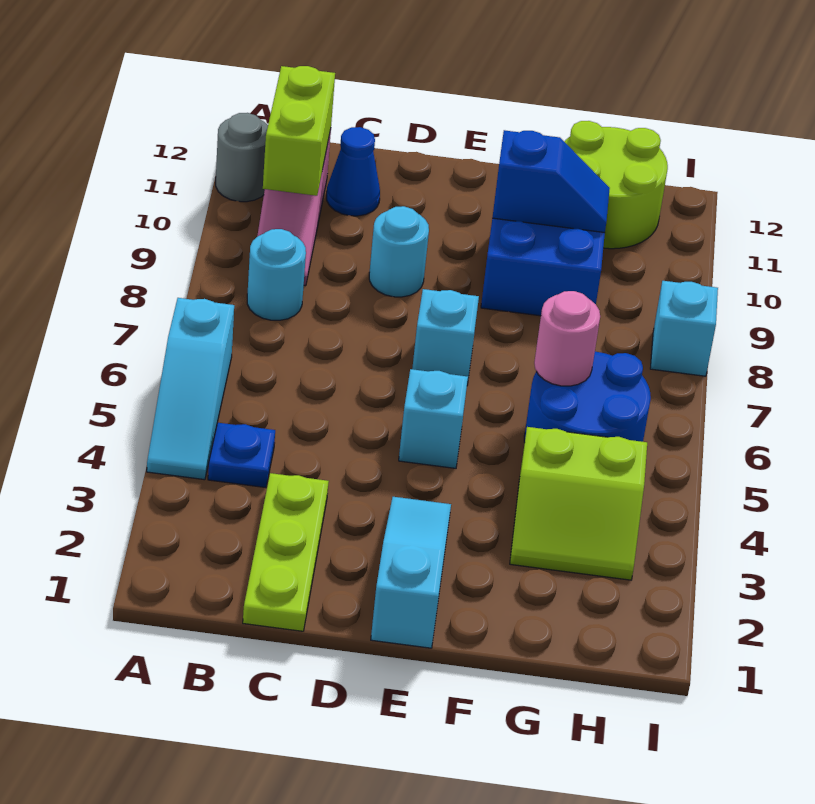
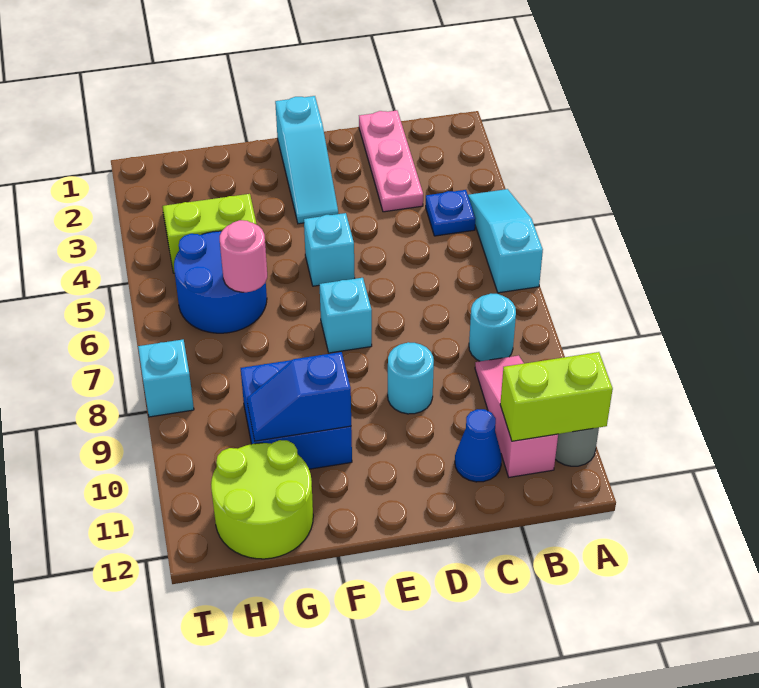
lime brick B10:B11 level 2 -> lime brick A11:B11 level 2
lime plate C1:C3 level 1 -> pink plate C1:C3 level 1

